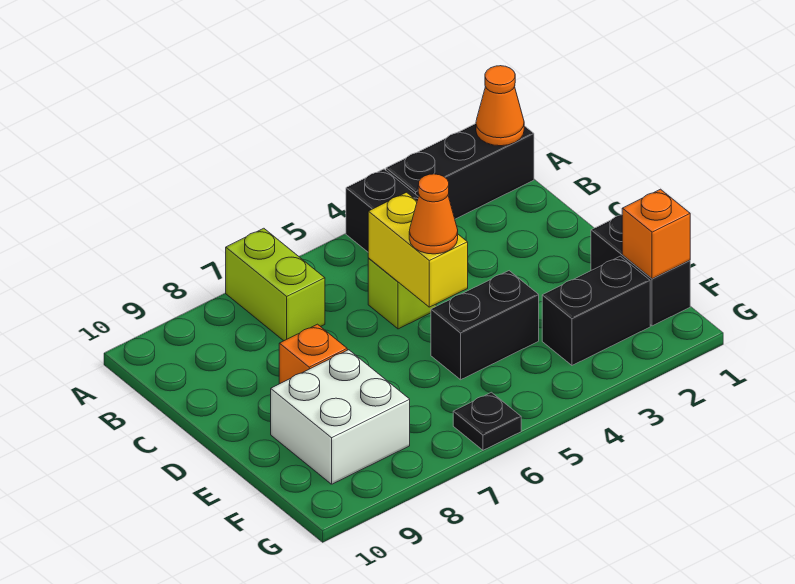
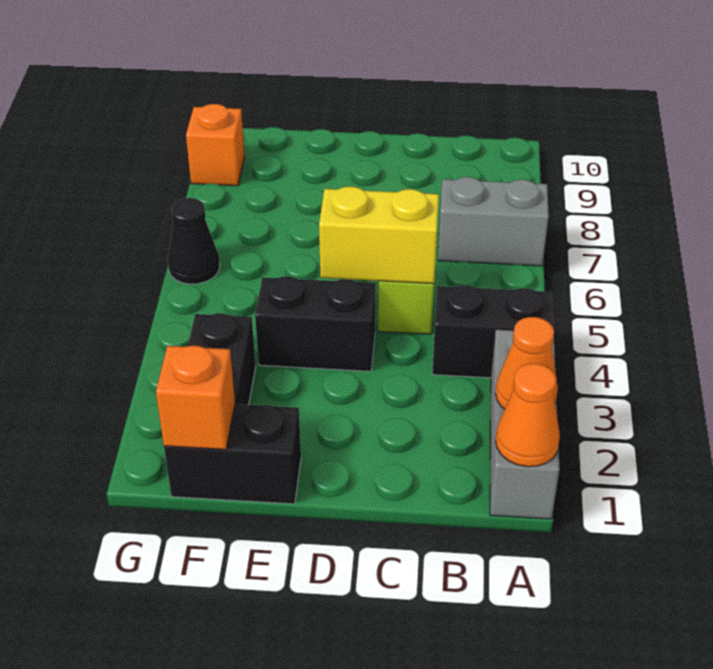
black brick A1:A3 level 1 -> grey brick A1:A3 level 1
lime brick A7:B7 level 1 -> grey brick A7:B7 level 1
orange cone D5 level 3 -> orange cone A2 level 2
orange brick D8 level 1 -> orange brick G9 level 1
black brick E4:E5 level 1 -> black brick D4:E4 level 1
white brick E8:F9 level 1 -> none
black plate G6 level 1 -> black cone G6 level 1

